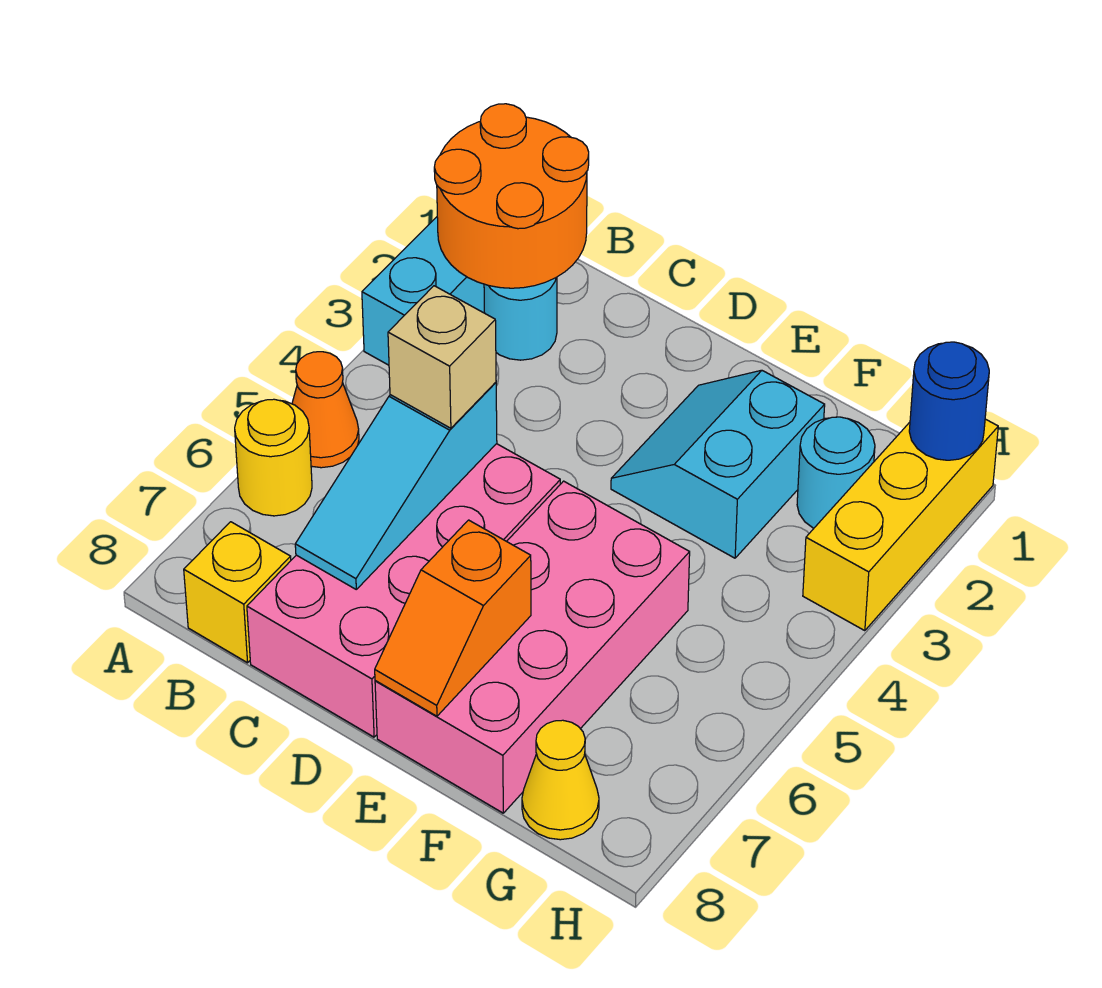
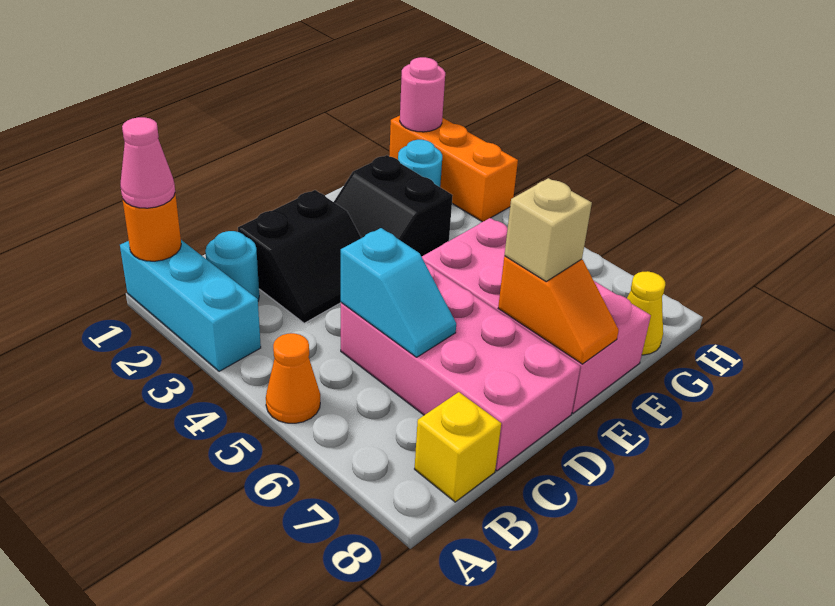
orange round brick A1:B2 level 2 -> orange round brick A1 level 2
none -> pink cone A1 level 3
yellow round brick A6 level 1 -> none
none -> black slope C2:D3 level 1 top 2
cyan slope C5:C7 level 2 top 5 -> cyan slope C5:C6 level 2 top 5
tan brick C5 level 3 -> tan brick E7 level 3
cyan slope E2:F3 level 1 top F -> black slope E2:F3 level 1 top F
yellow brick H1:H3 level 1 -> orange brick H1:H3 level 1
blue round brick H1 level 2 -> pink round brick H1 level 2

